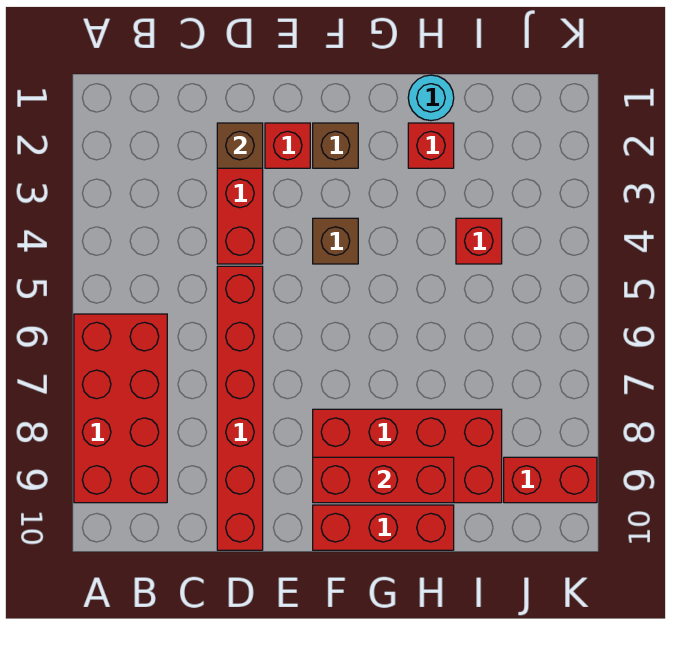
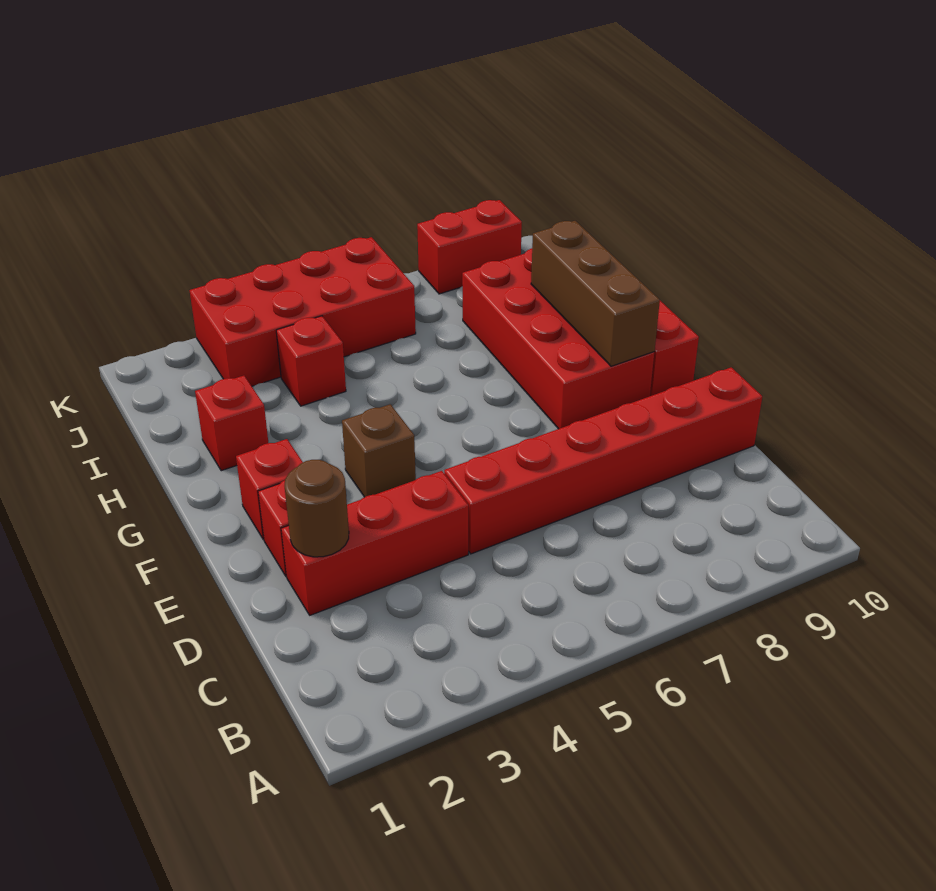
red brick A6:B9 level 1 -> red brick J3:K6 level 1
brown brick D2 level 2 -> brown round brick D2 level 2
brown brick F2 level 1 -> red brick F2 level 1
red brick F9:H9 level 2 -> brown brick F9:H9 level 2
cyan round brick H1 level 1 -> none
red brick J9:K9 level 1 -> red brick K8:K9 level 1

